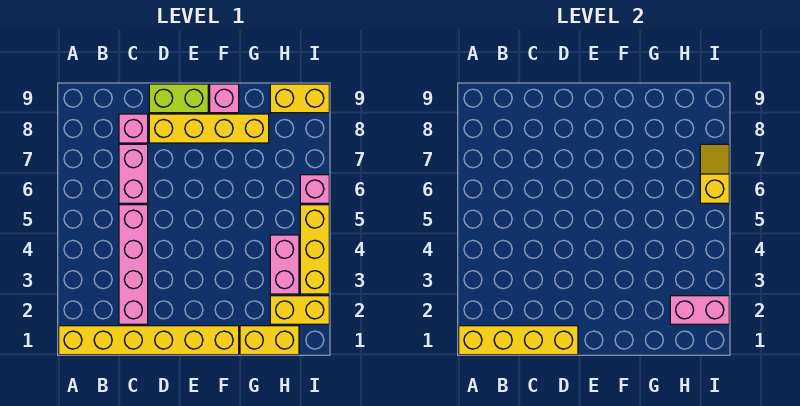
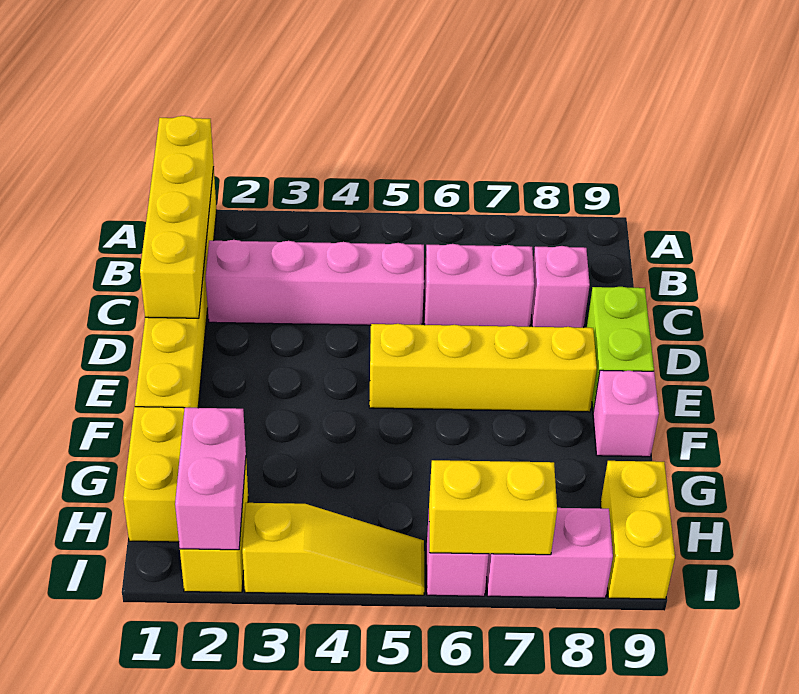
yellow brick D8:G8 level 1 -> yellow brick E5:E8 level 1
pink brick H3:H4 level 1 -> pink brick I7:I8 level 1
yellow brick I3:I5 level 1 -> yellow slope I3:I5 level 1 top 3
yellow slope I6:I7 level 2 top 6 -> yellow brick I6:I7 level 2

